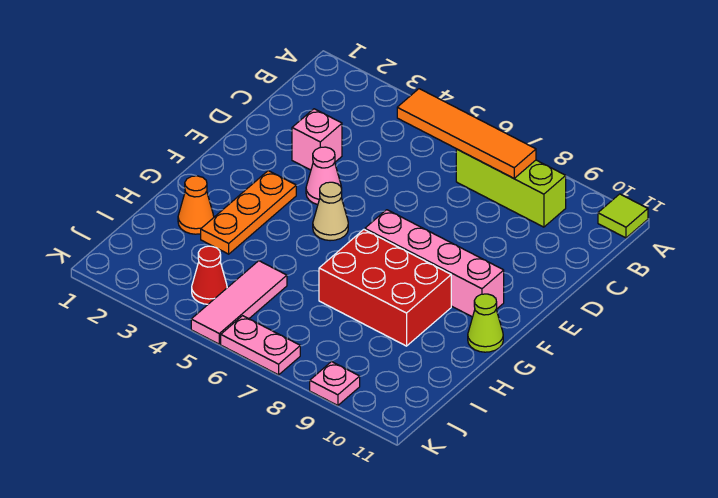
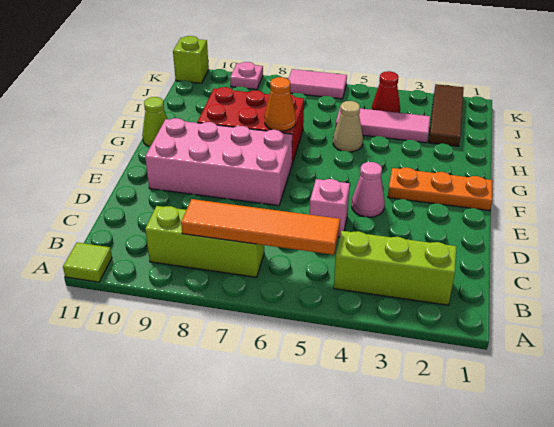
none -> lime brick B2:B4 level 1
pink brick D3 level 1 -> pink brick D5 level 1
orange plate F3:H3 level 1 -> orange plate F1:F3 level 1
tan cone F5 level 1 -> tan cone H5 level 1
pink brick F7:F10 level 1 -> pink brick E7:F10 level 1
orange cone H2 level 1 -> orange cone G7 level 2
none -> brown tile I2:K2 level 1
pink tile I5:K5 level 1 -> pink tile I3:I5 level 1
pink plate K6:K7 level 1 -> pink tile K6:K7 level 1
none -> lime brick K11 level 1

